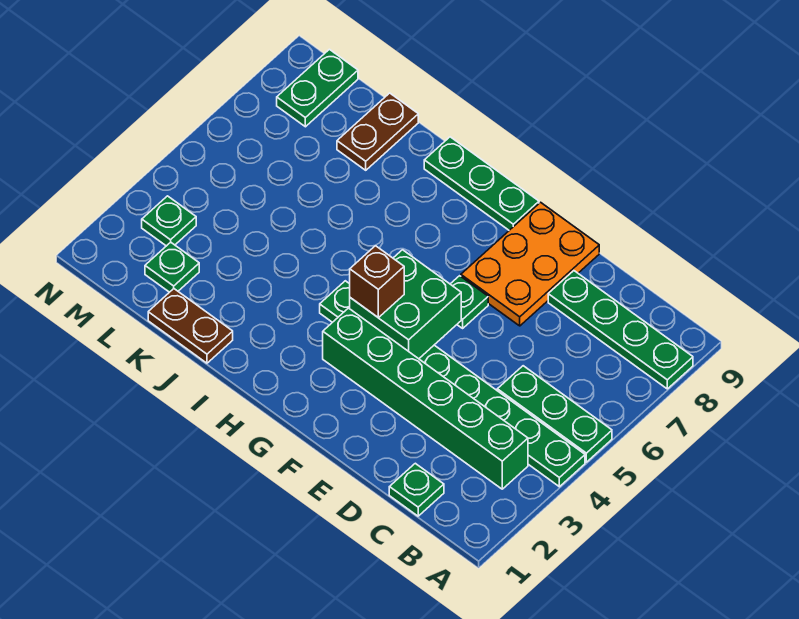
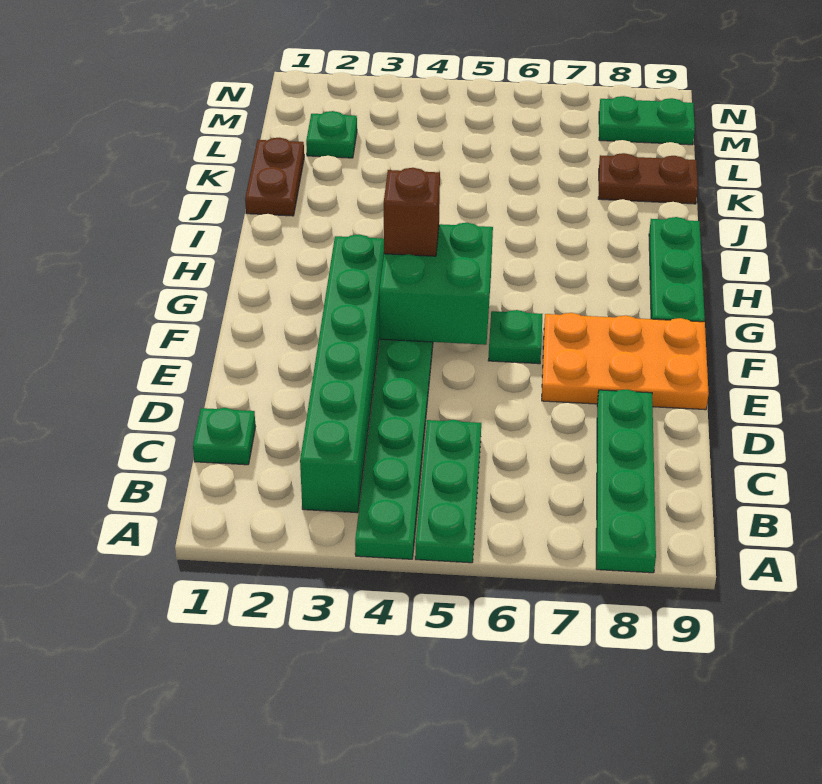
green plate M3 level 1 -> none

